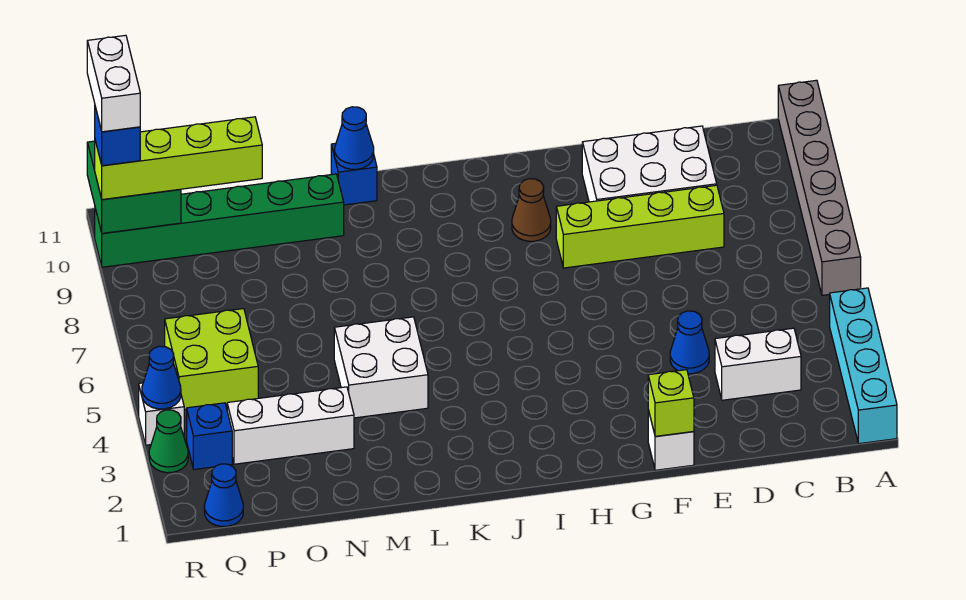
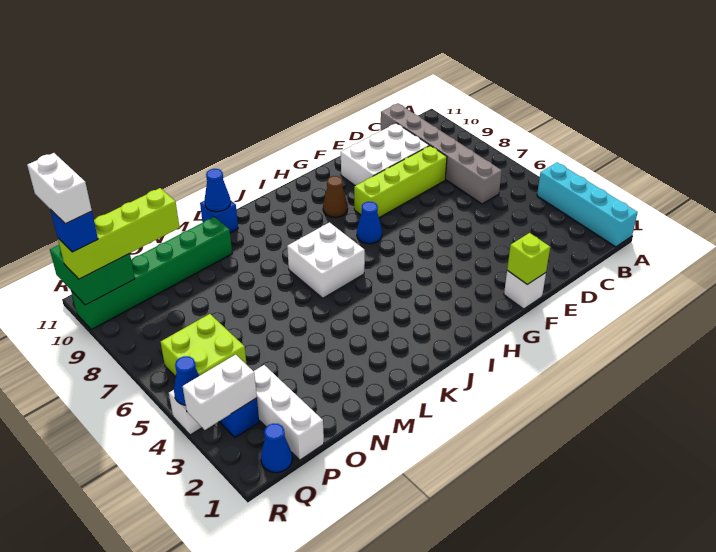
grey brick A6:A11 level 1 -> grey brick C6:C11 level 1
white brick C3:D3 level 1 -> white brick Q3:R3 level 2
blue cone E4 level 1 -> blue cone H7 level 1
white brick L4:M5 level 1 -> white brick J6:K7 level 1
white brick N3:P3 level 1 -> white brick P1:P3 level 1
green cone R3 level 1 -> none

